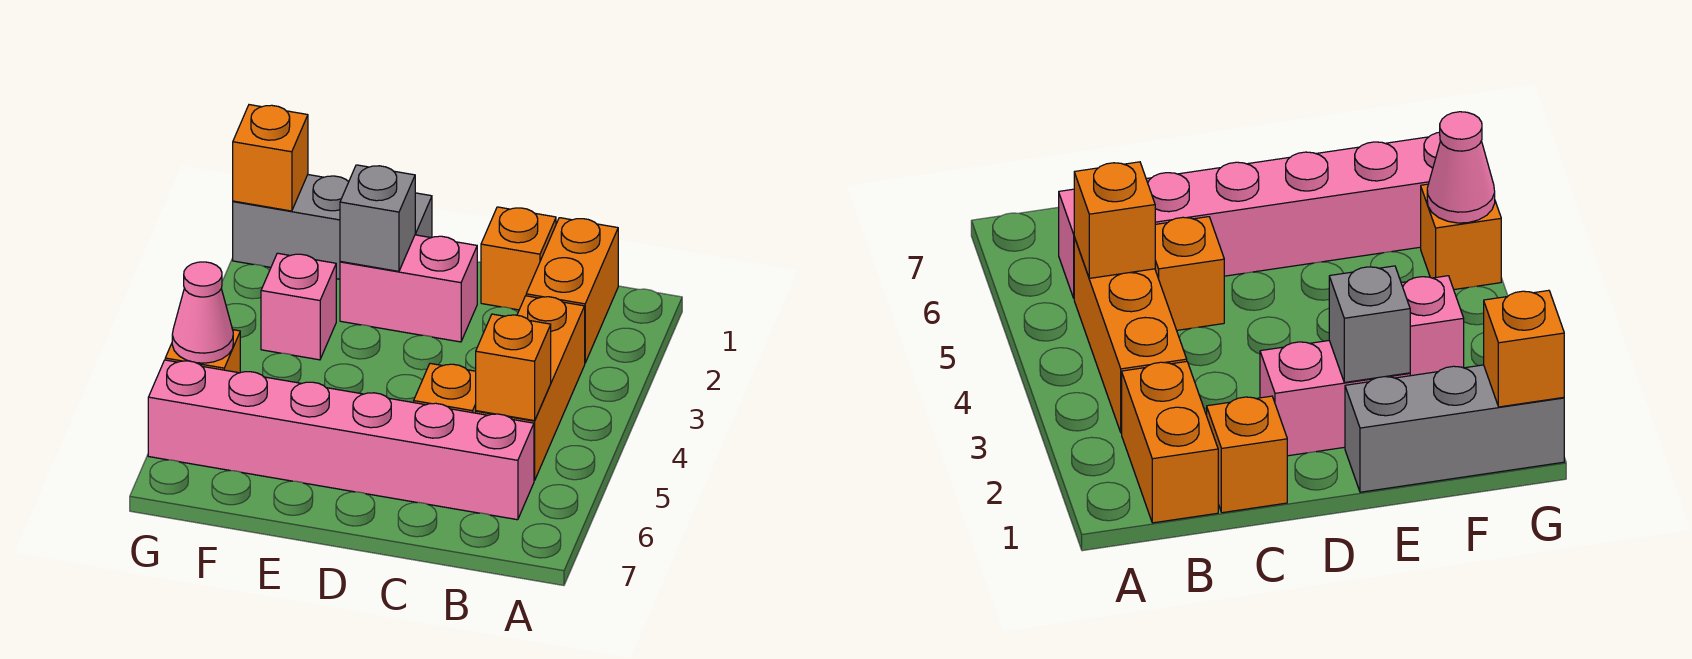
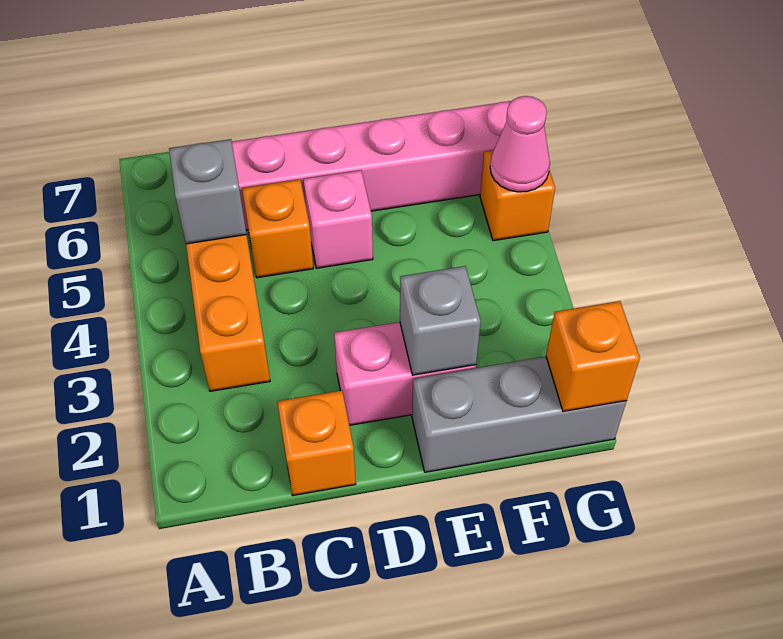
orange brick B1:B2 level 1 -> none
orange brick B5 level 2 -> grey brick B5 level 2
pink brick F3 level 1 -> pink brick D5 level 1

